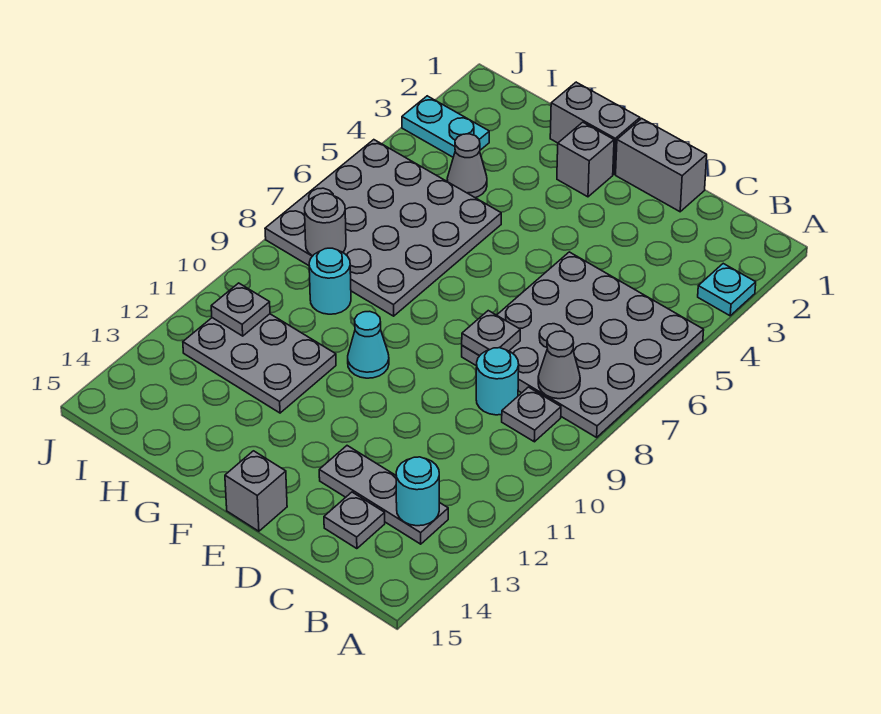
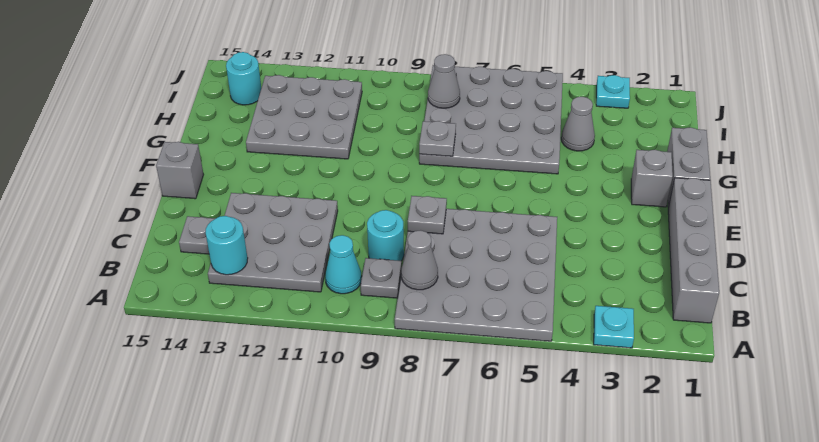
grey plate B13:D13 level 1 -> grey plate B11:D13 level 1
grey brick D1:E1 level 1 -> grey brick B1:E1 level 1
cyan cone F10 level 1 -> cyan cone B10 level 1
grey plate G11:I12 level 1 -> grey plate G11:I13 level 1
cyan round brick H9 level 1 -> cyan round brick I14 level 1
cyan plate I3:J3 level 1 -> cyan plate J3 level 1
grey round brick I8 level 2 -> grey cone I8 level 2
grey plate I11 level 2 -> grey plate G8 level 2

